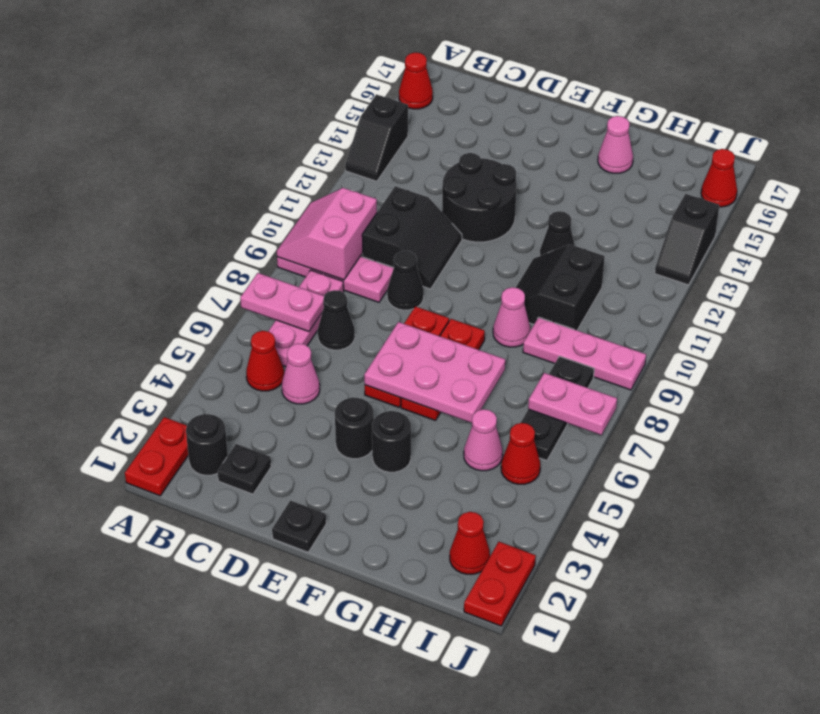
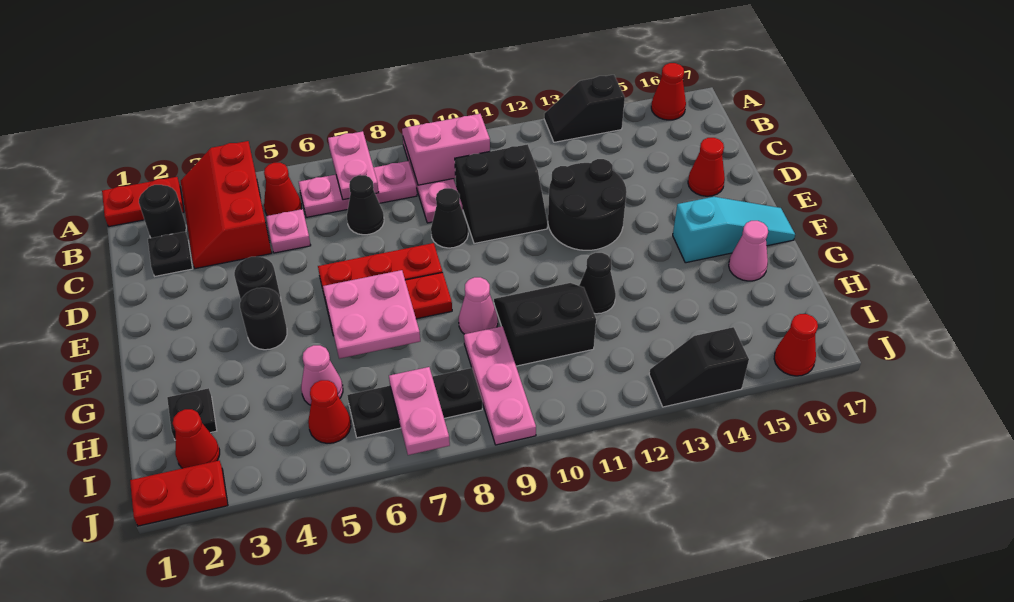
none -> red slope A3:C4 level 1 top 4
pink cone C5 level 1 -> pink plate C5 level 1
none -> red cone D16 level 1
black plate E1 level 1 -> black plate H2 level 1
pink plate E6:G7 level 2 -> pink plate F6:G7 level 2
none -> cyan slope F15:F17 level 1 top 15

